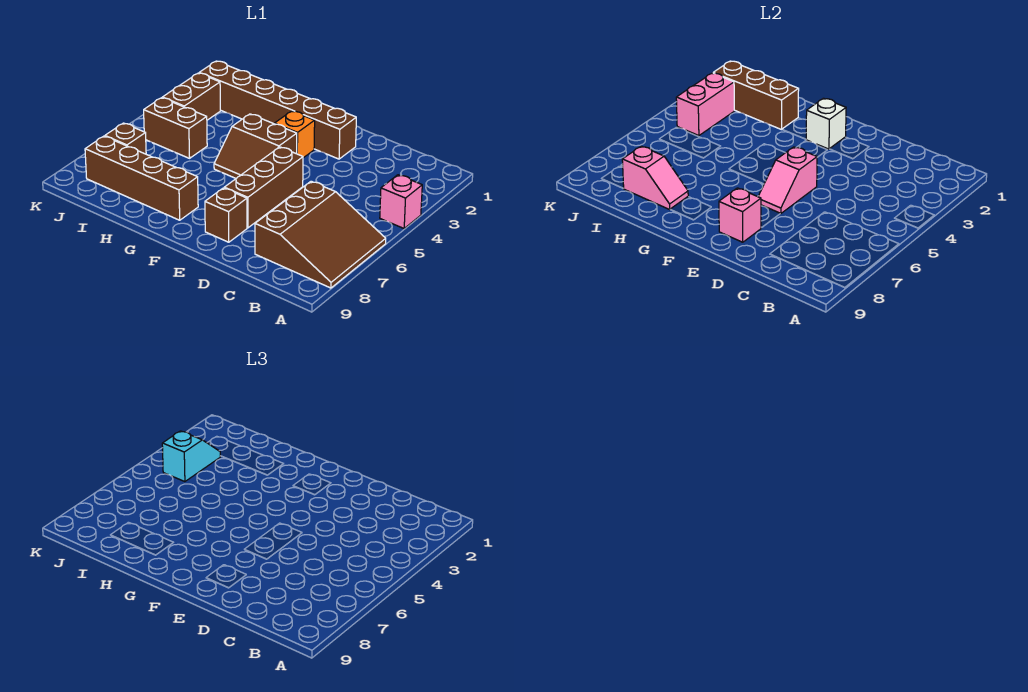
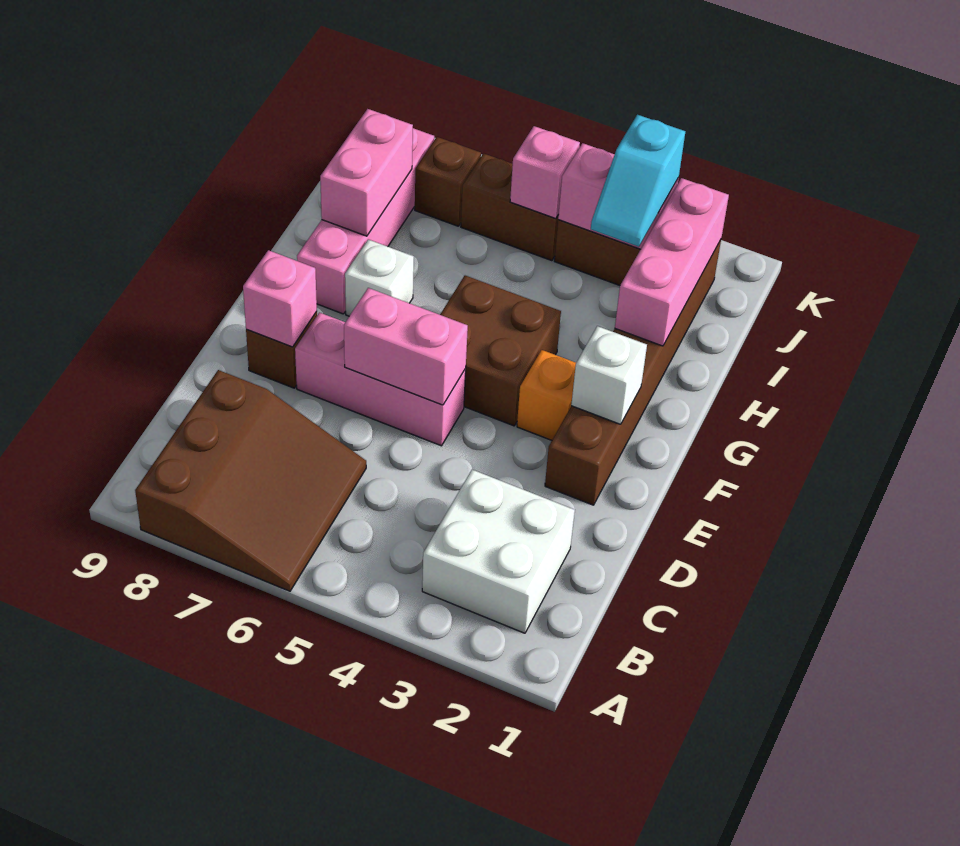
pink brick A4 level 1 -> pink brick J5 level 2
brown slope A6:C8 level 1 top C -> brown slope A6:C8 level 1 top 8
none -> white brick B2:C3 level 1
brown brick E5:E7 level 1 -> pink brick E5:E7 level 1
pink slope E5:E6 level 2 top 5 -> pink brick E5:E6 level 2
brown slope F4:G5 level 1 top 4 -> brown brick F4:G5 level 1
none -> white brick G7 level 1
brown brick G8:J8 level 1 -> pink brick G8:J8 level 1
brown brick H2:J2 level 2 -> pink brick H2:J2 level 2
pink slope H8:I8 level 2 top I -> pink brick H8:I8 level 2
brown brick I5:J5 level 1 -> brown brick J5:J6 level 1
cyan slope J3:J4 level 3 top 4 -> cyan slope I3:J3 level 3 top J

